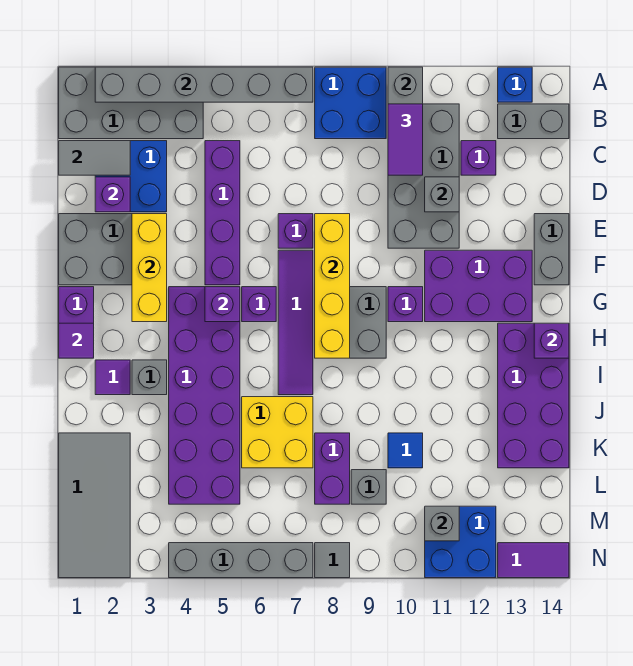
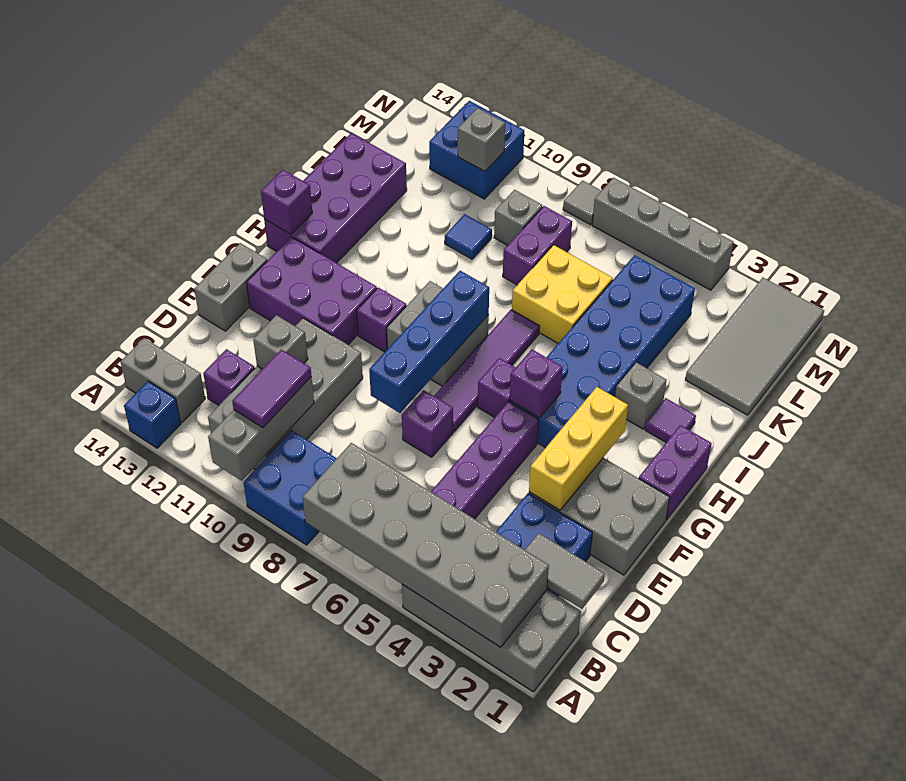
grey brick A2:A7 level 2 -> grey brick A2:B7 level 2
purple brick D2 level 2 -> none
yellow brick E8:H8 level 2 -> blue brick E8:H8 level 2
purple brick G4:L5 level 1 -> blue brick G4:L5 level 1
purple tile H1 level 2 -> none
purple tile N13:N14 level 1 -> none

